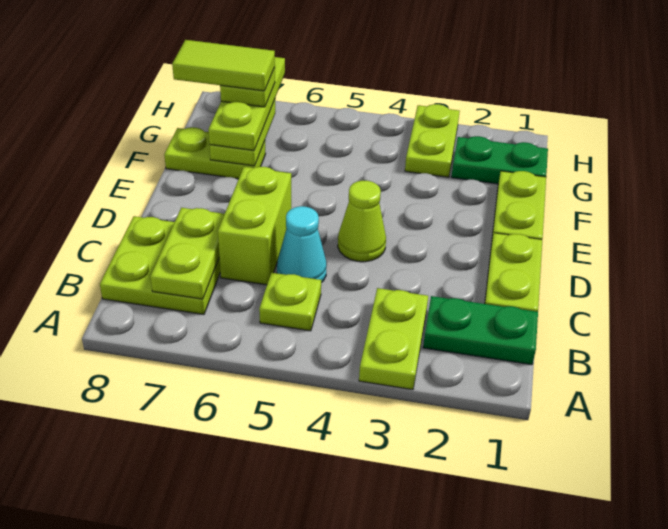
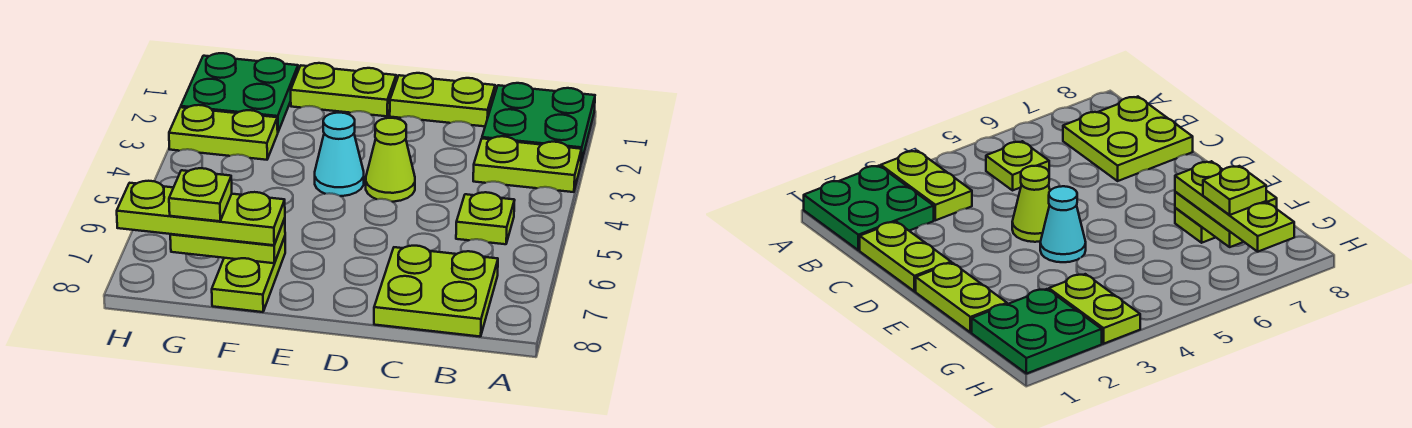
green plate B1:B2 level 1 -> green plate A1:B2 level 1
lime plate B7:C7 level 2 -> none
cyan cone C5 level 1 -> cyan cone E4 level 1
lime brick C6:D6 level 1 -> none
green plate G1:G2 level 1 -> green plate G1:H2 level 1
lime tile G7:G8 level 5 -> none

